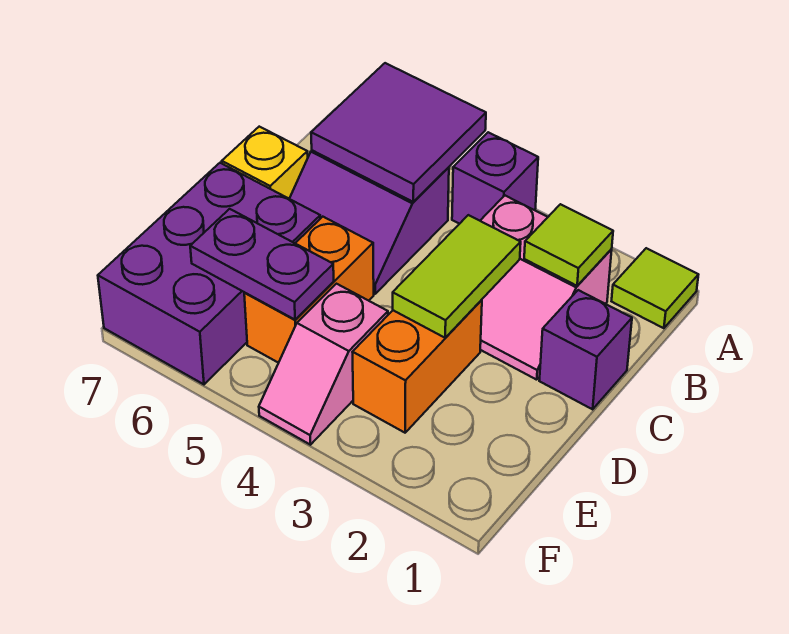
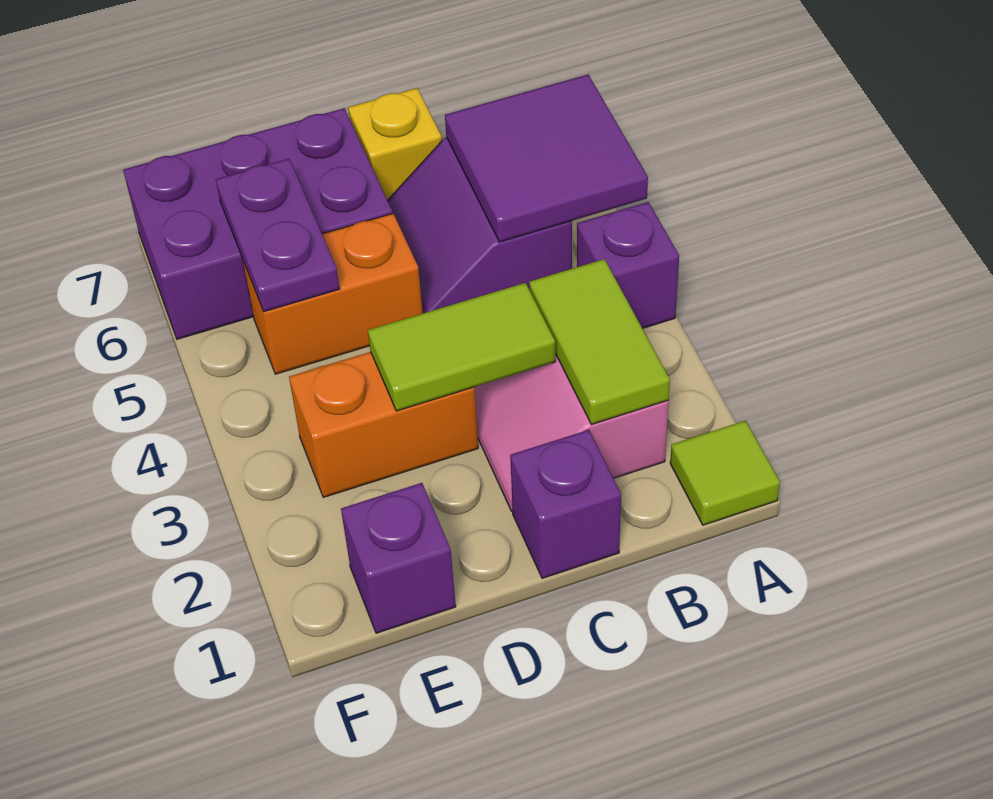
lime tile B2 level 2 -> lime tile B2:B3 level 2
none -> purple brick E1 level 1
pink slope E4:F4 level 1 top E -> none

